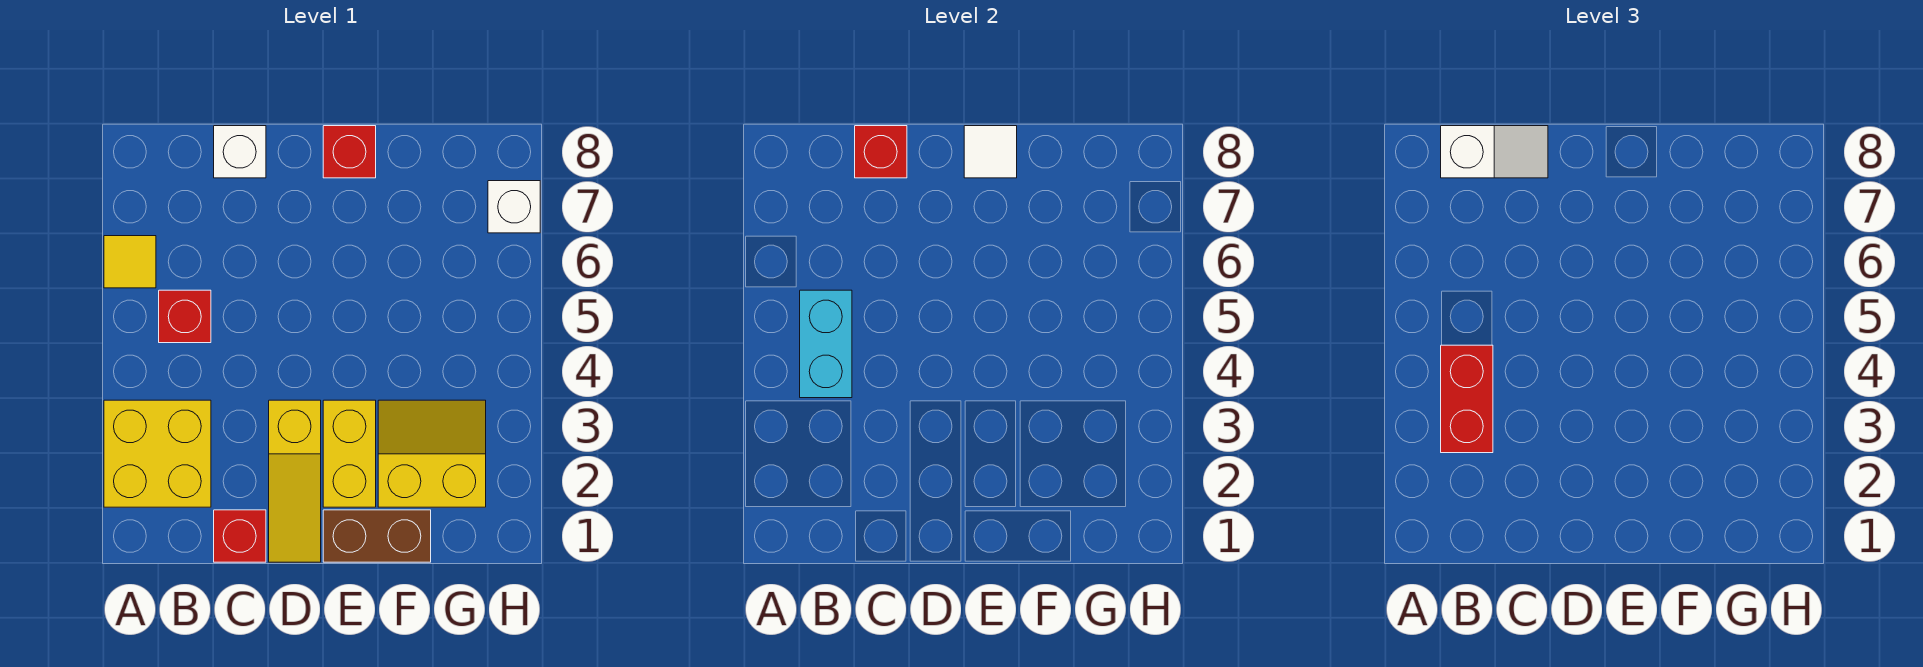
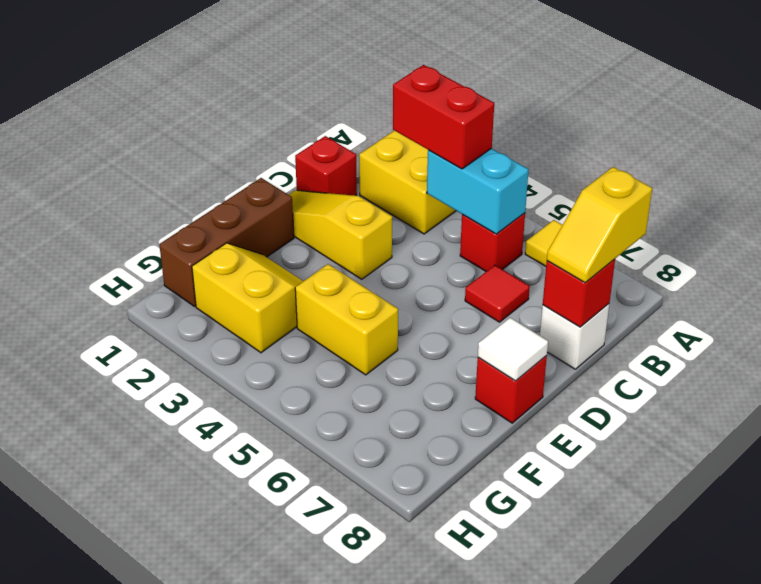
white slope B8:C8 level 3 top B -> yellow slope B8:C8 level 3 top B
none -> red tile C6 level 1
brown brick E1:F1 level 1 -> brown brick E1:G1 level 1
yellow brick E2:E3 level 1 -> yellow brick F4:F5 level 1
yellow slope F2:G3 level 1 top 2 -> yellow slope F2:G3 level 1 top G
white brick H7 level 1 -> none

